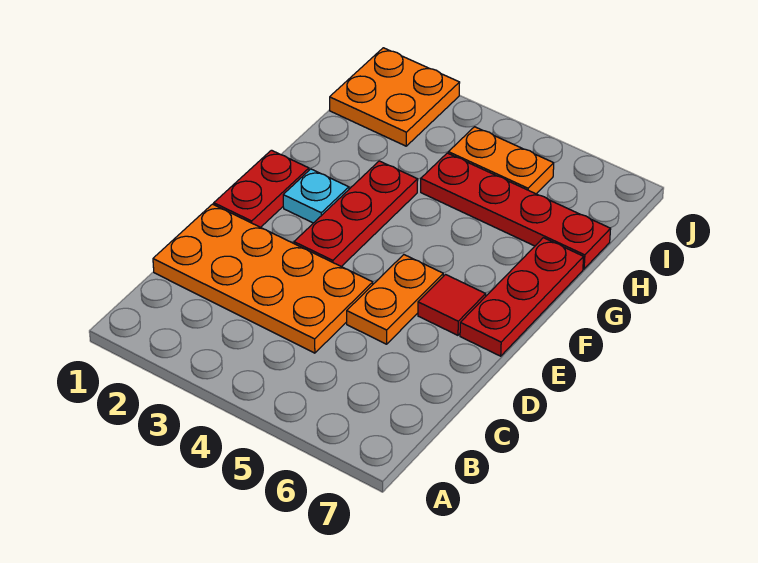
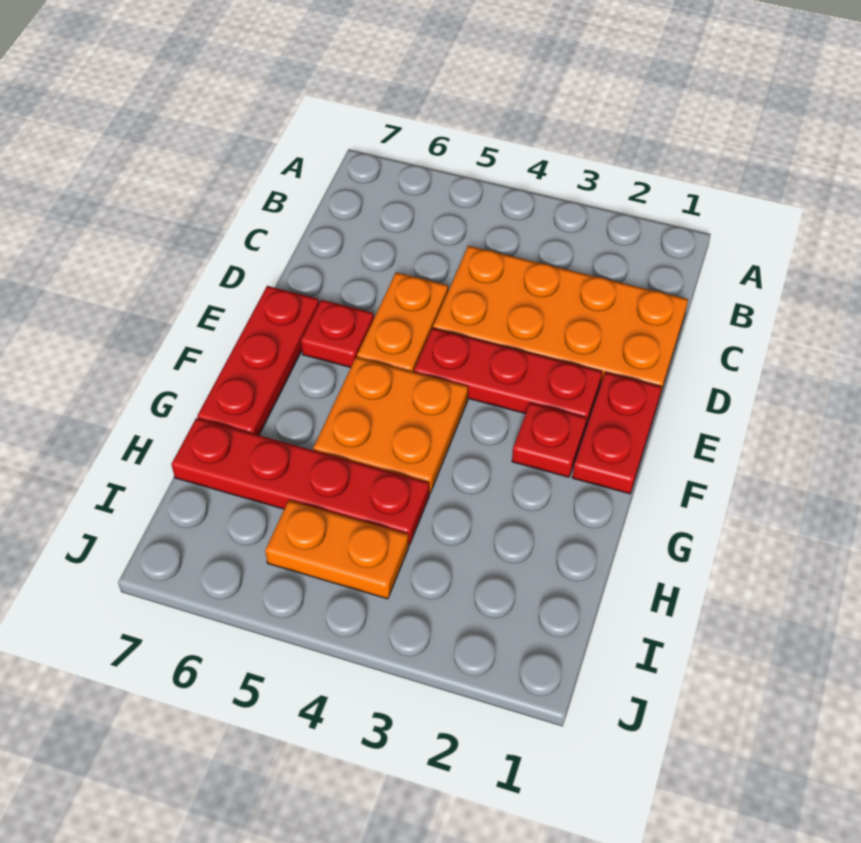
red plate E3:G3 level 1 -> red plate E2:E4 level 1
red tile E6 level 1 -> red plate E6 level 1
cyan plate F2 level 1 -> red plate F2 level 1
orange plate I1:J2 level 1 -> orange plate F4:G5 level 1

